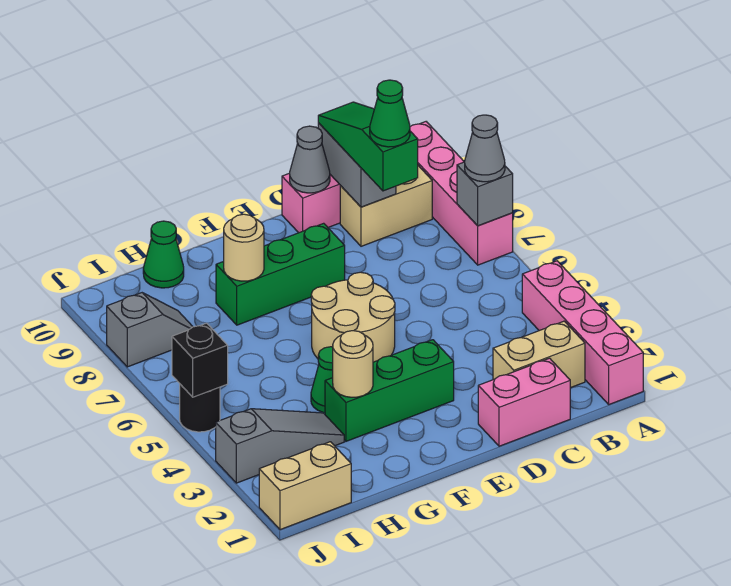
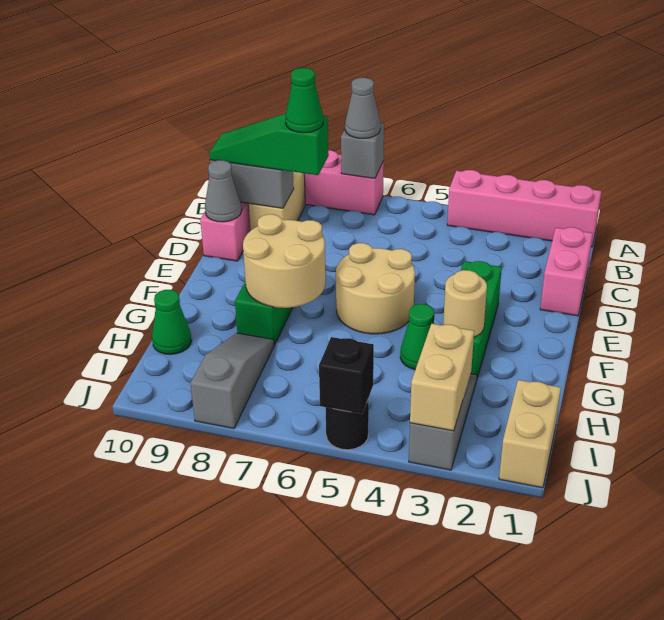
tan brick B2:C2 level 1 -> tan brick I3:J3 level 2
tan round brick G8 level 2 -> tan round brick F7:G8 level 2
grey slope I8:J8 level 1 top J -> grey slope H8:J8 level 1 top J

